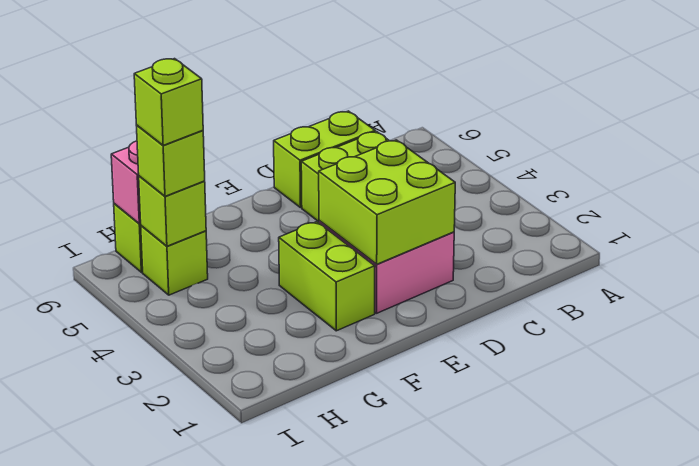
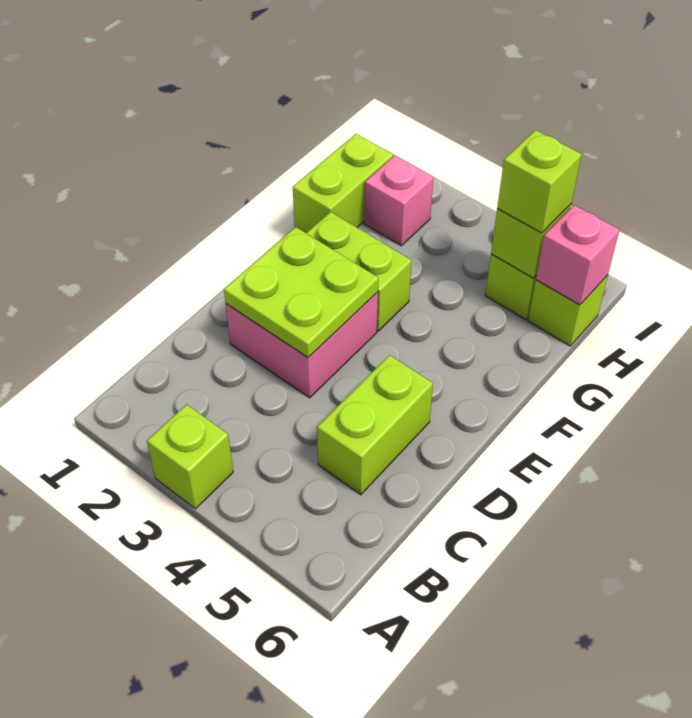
lime brick C6:D6 level 1 -> lime brick G1:H1 level 1
lime brick D2:E3 level 2 -> lime plate D2:E3 level 2
none -> pink brick H2 level 1
lime brick H5 level 4 -> lime brick A3 level 1

